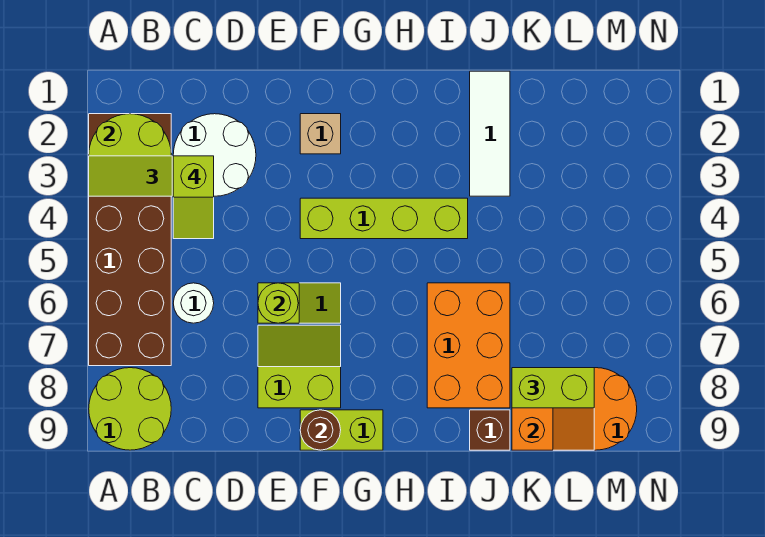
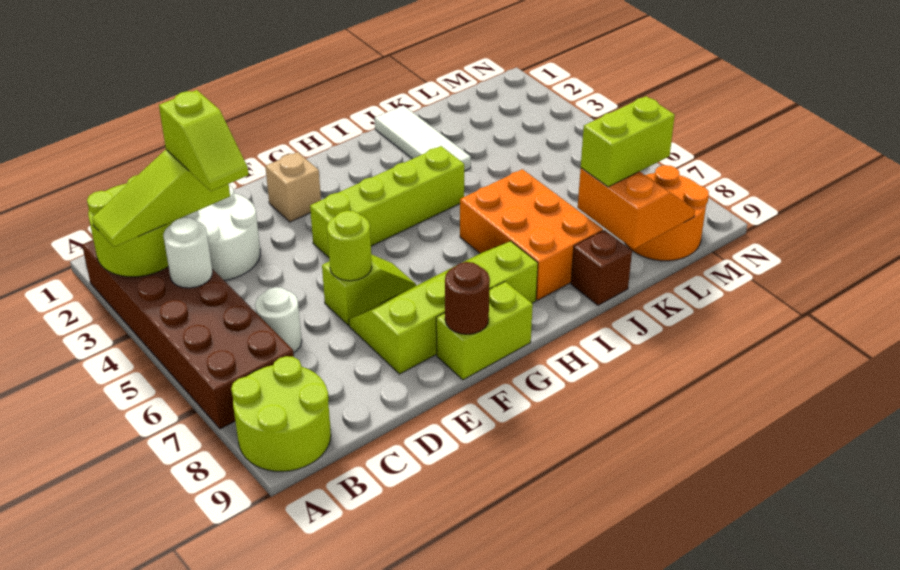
none -> white round brick B4 level 2
lime slope E7:F8 level 1 top 8 -> lime slope E7:H8 level 1 top 8

